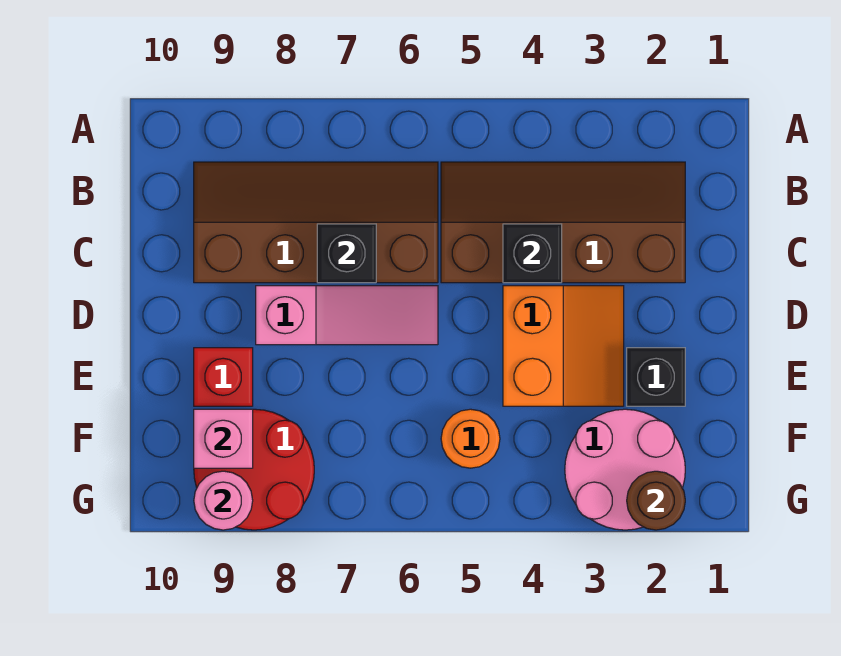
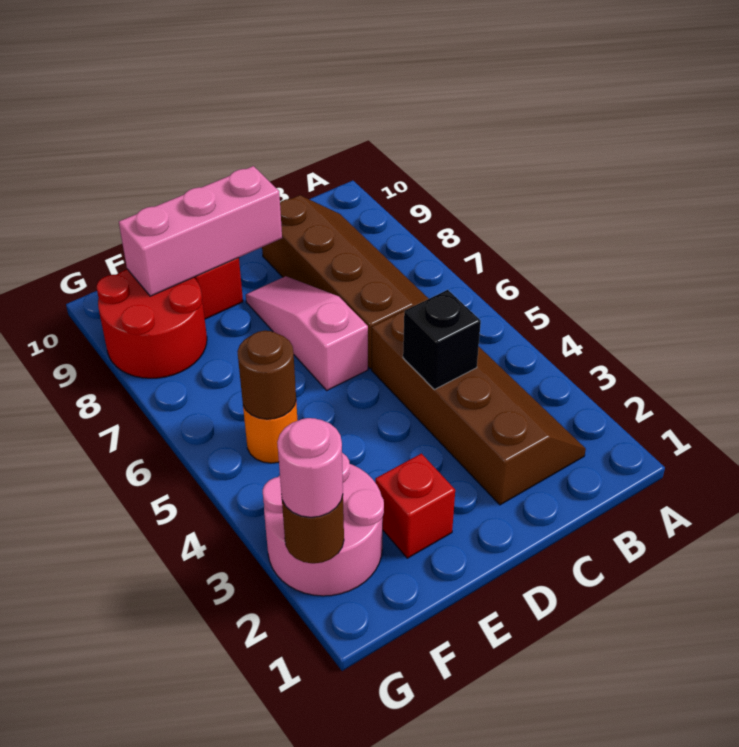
black brick C7 level 2 -> none
orange slope D3:E4 level 1 top 4 -> none
pink slope D6:D8 level 1 top 8 -> pink slope D6:D8 level 1 top 6
black brick E2 level 1 -> red brick E2 level 1
none -> brown round brick F5 level 2
pink brick F9 level 2 -> pink brick D9:F9 level 2
pink round brick G9 level 2 -> pink round brick G2 level 3

